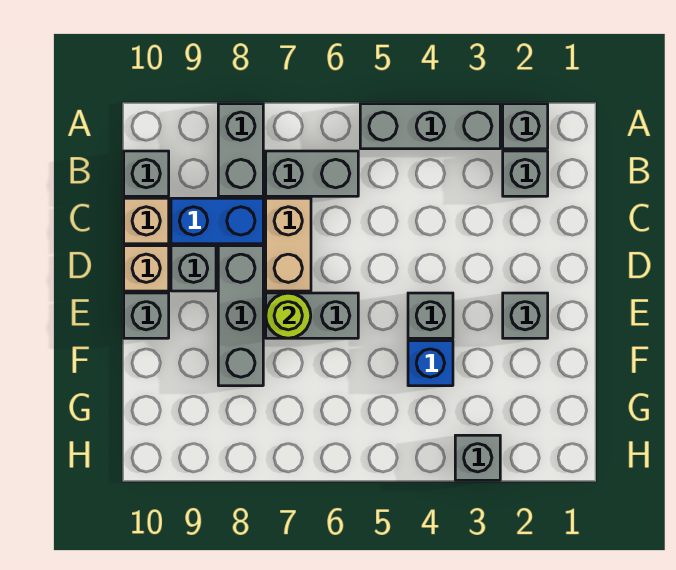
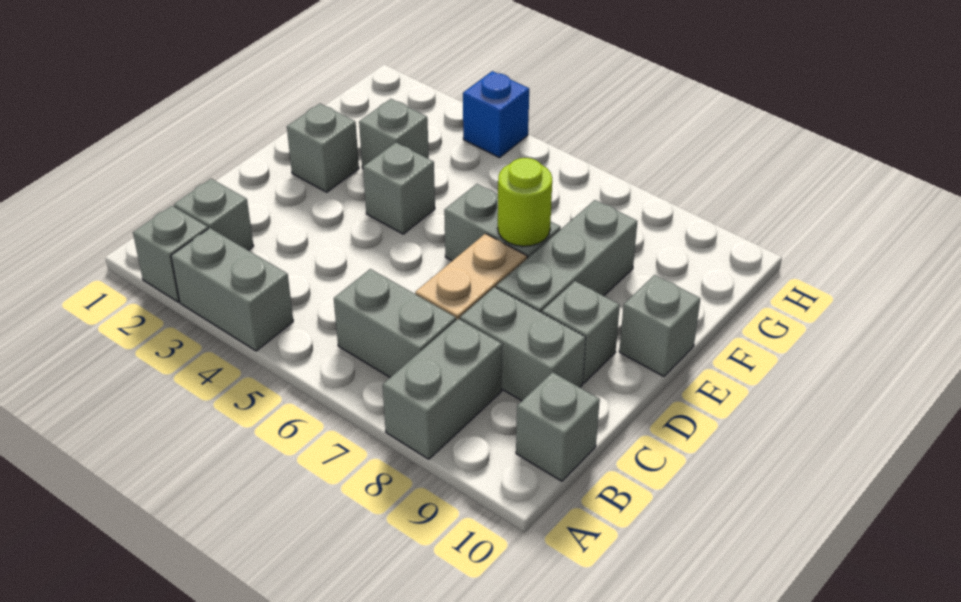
grey brick A3:A5 level 1 -> grey brick A3:A4 level 1
blue brick C8:C9 level 1 -> grey brick C8:C9 level 1
tan brick C10 level 1 -> none
tan brick D10 level 1 -> none
blue brick F4 level 1 -> blue brick H4 level 1
grey brick H3 level 1 -> grey brick F3 level 1

